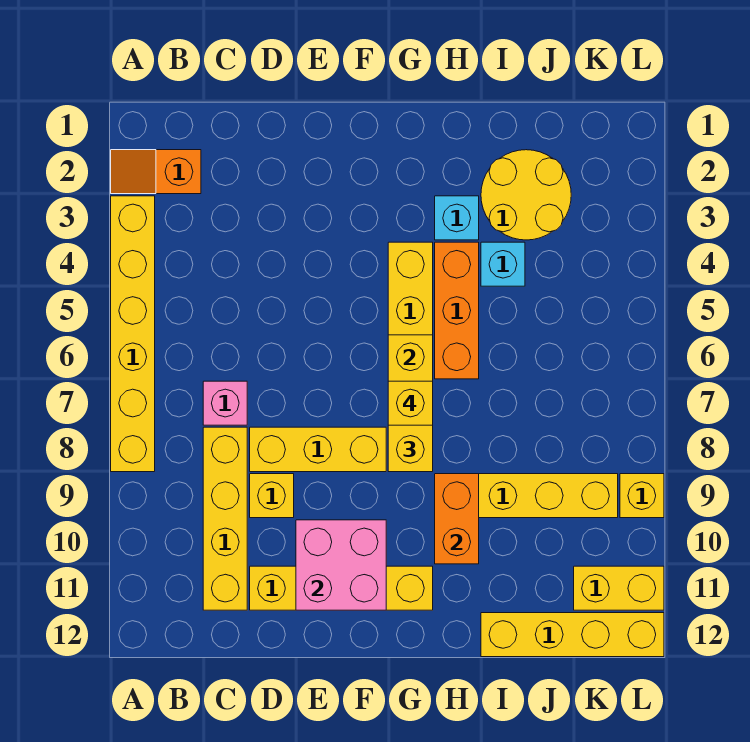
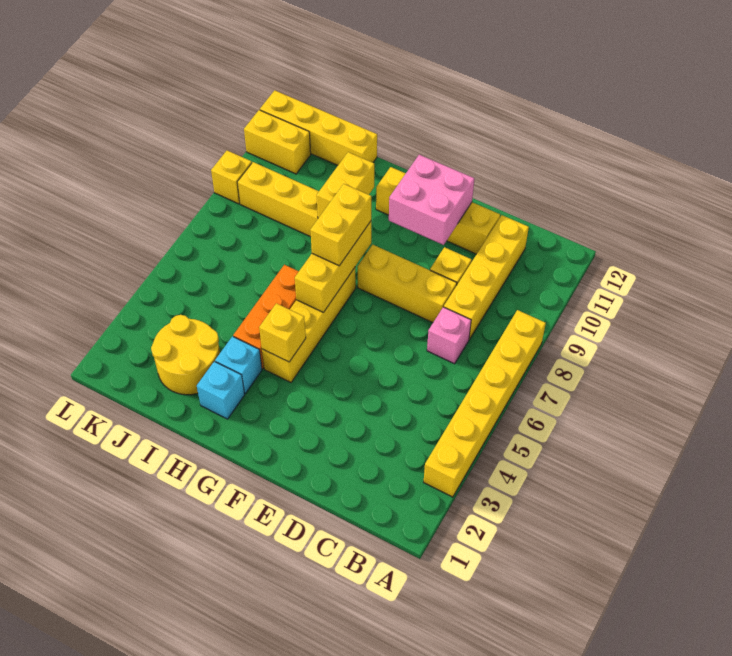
orange slope A2:B2 level 1 top B -> none
yellow brick G7 level 4 -> yellow brick G4 level 2
orange brick H9:H10 level 2 -> yellow brick H9:H10 level 2
cyan brick I4 level 1 -> cyan brick H2 level 1

